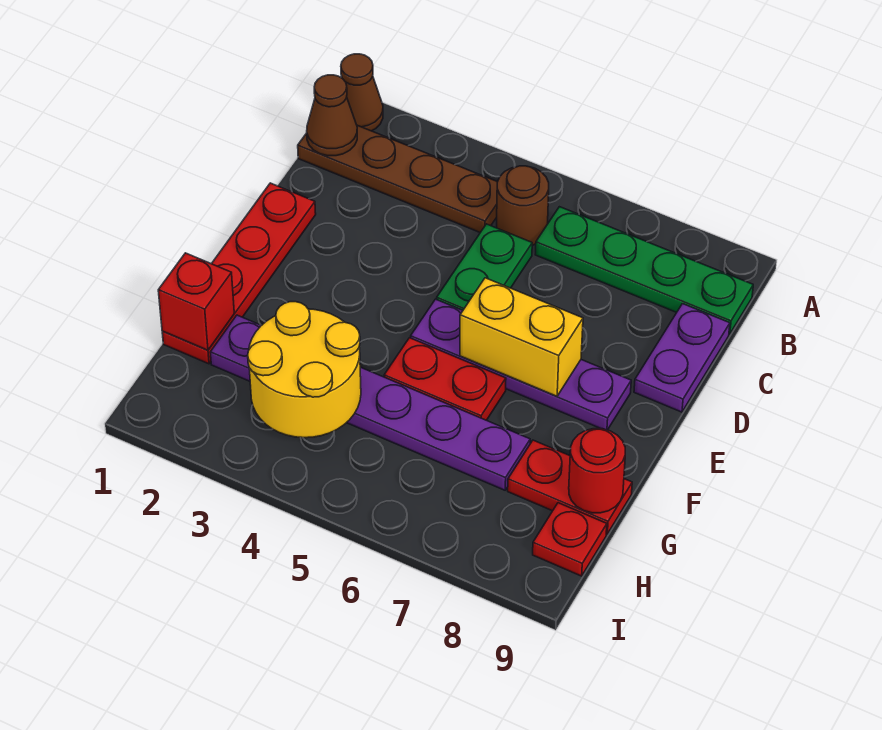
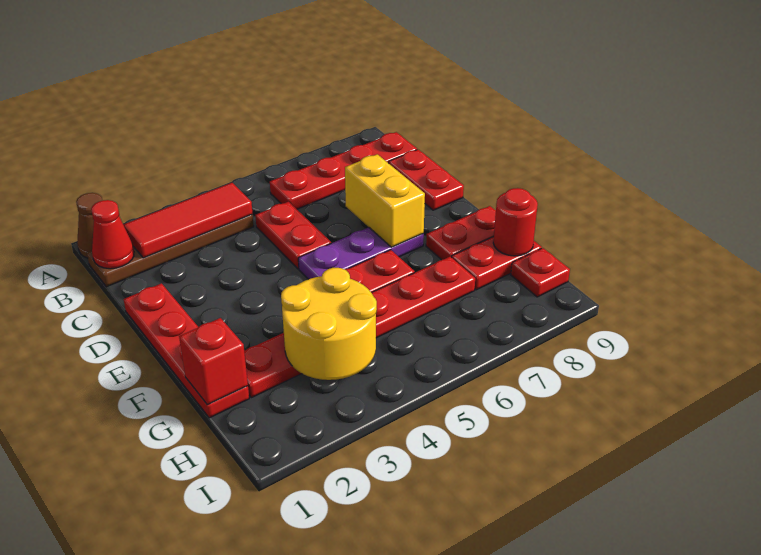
brown cone B1 level 2 -> red cone B1 level 2
none -> red tile B2:B4 level 2
brown round brick B5 level 1 -> none
green plate B6:B9 level 1 -> red plate B6:B9 level 1
green plate C5:D5 level 1 -> red plate C5:D5 level 1
purple plate C9:D9 level 1 -> red plate C9:D9 level 1
purple plate E5:E8 level 1 -> purple plate E5:E7 level 1
yellow brick E6:E7 level 2 -> yellow brick D7:E7 level 2
none -> red plate F8:F9 level 1
purple plate G2:G7 level 1 -> red plate G2:G7 level 1

